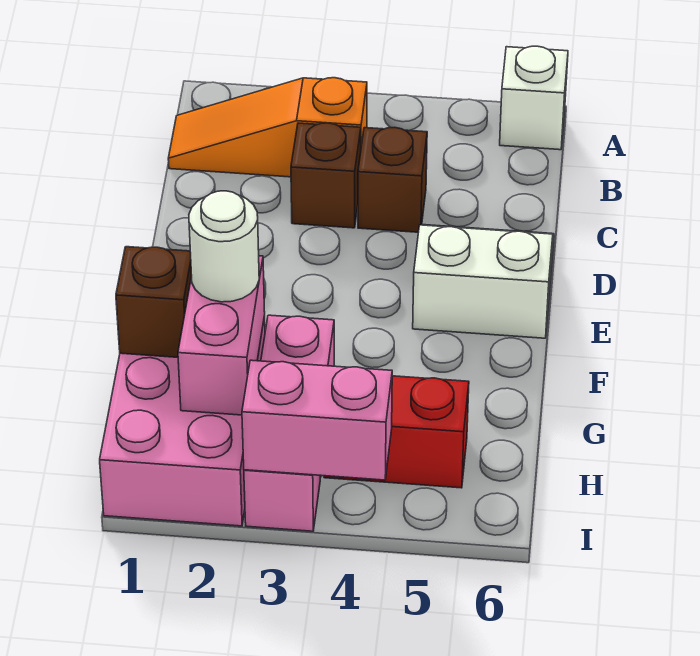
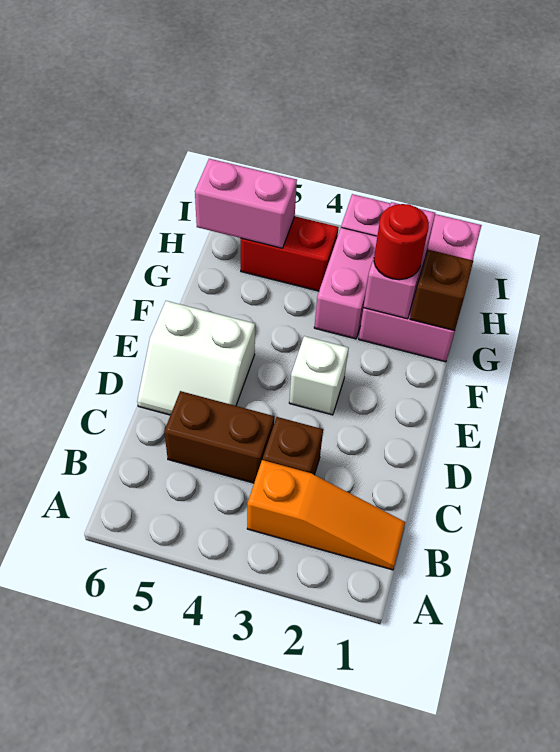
white brick A6 level 1 -> white brick E3 level 1
brown brick C4 level 1 -> brown brick C4:C5 level 1
white round brick G2 level 3 -> red round brick G2 level 3
pink brick I3:I4 level 2 -> pink brick H5:H6 level 2

